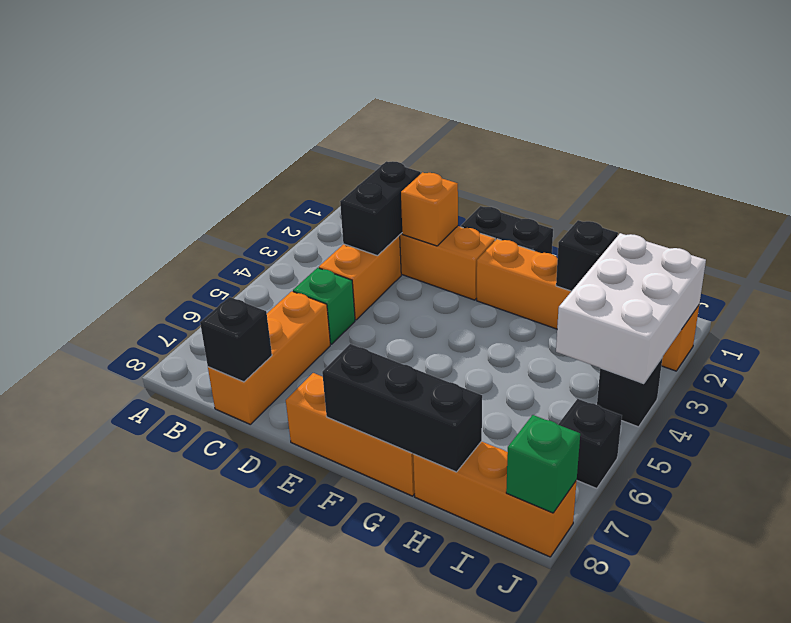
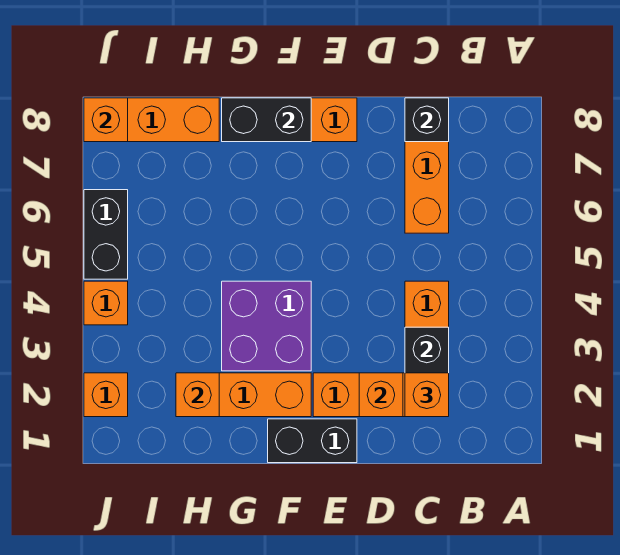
none -> orange brick C2 level 3
green brick C5 level 1 -> none
none -> purple brick F3:G4 level 1
black brick F8:H8 level 2 -> black brick F8:G8 level 2
black brick H2 level 2 -> orange brick H2 level 2
white brick I2:J4 level 2 -> none
black brick J4 level 1 -> orange brick J4 level 1
black brick J6 level 1 -> black brick J5:J6 level 1
green brick J8 level 2 -> orange brick J8 level 2

